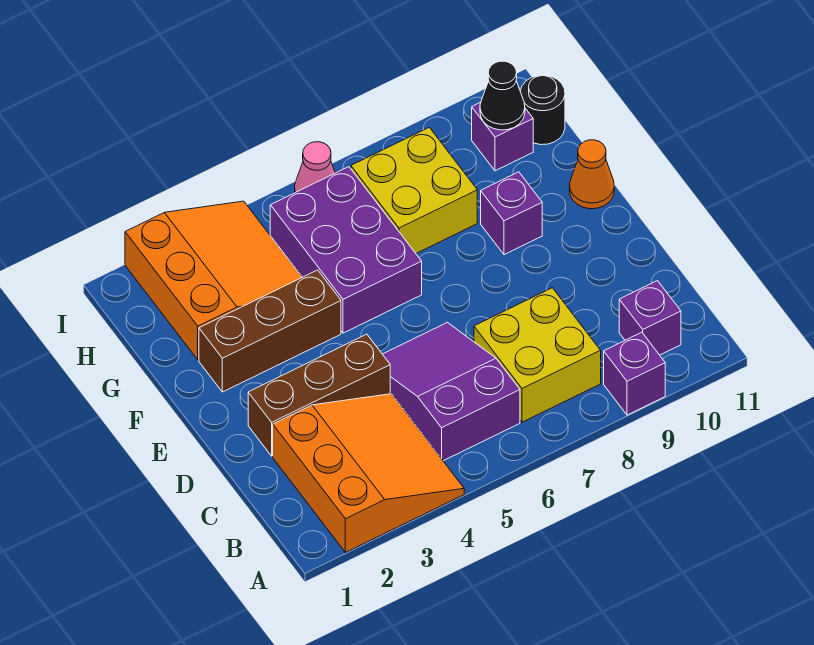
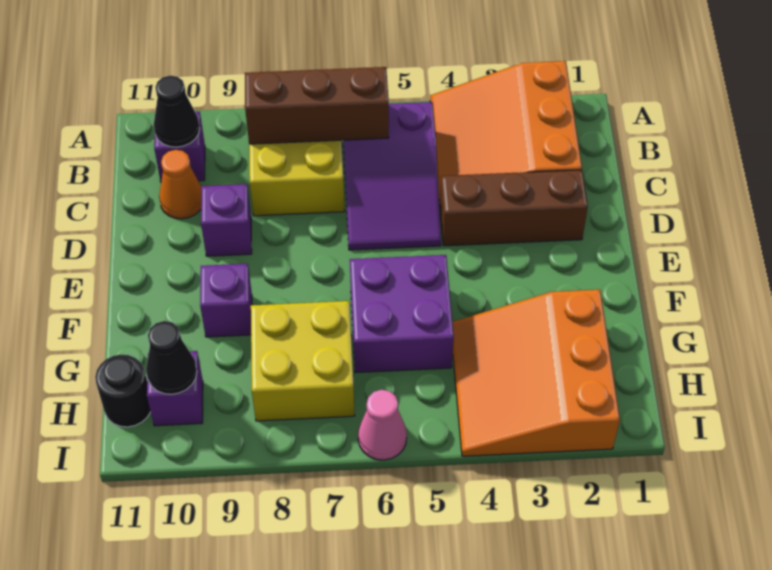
purple brick A9 level 1 -> purple brick D9 level 1
none -> black cone B10 level 2
brown brick F2:F4 level 1 -> brown brick B6:B8 level 2
purple brick F5:H6 level 1 -> purple brick F5:G6 level 1
orange cone F11 level 1 -> orange cone C10 level 1

